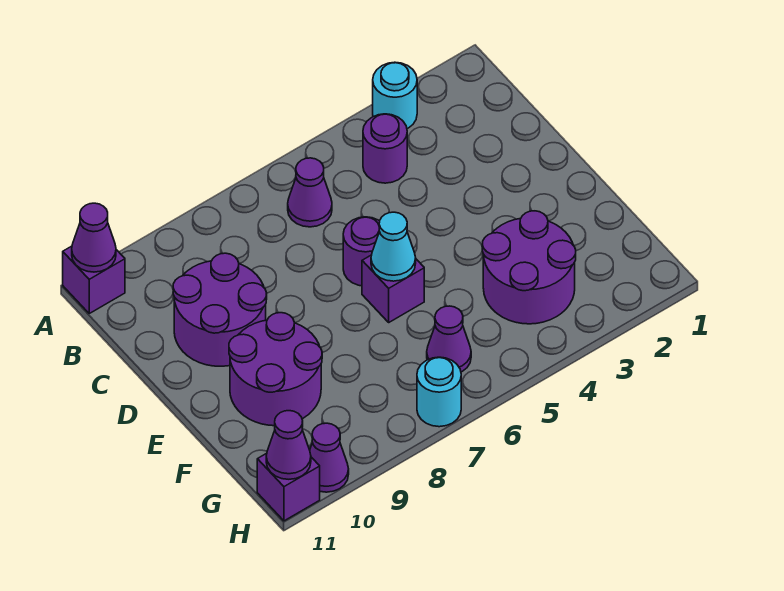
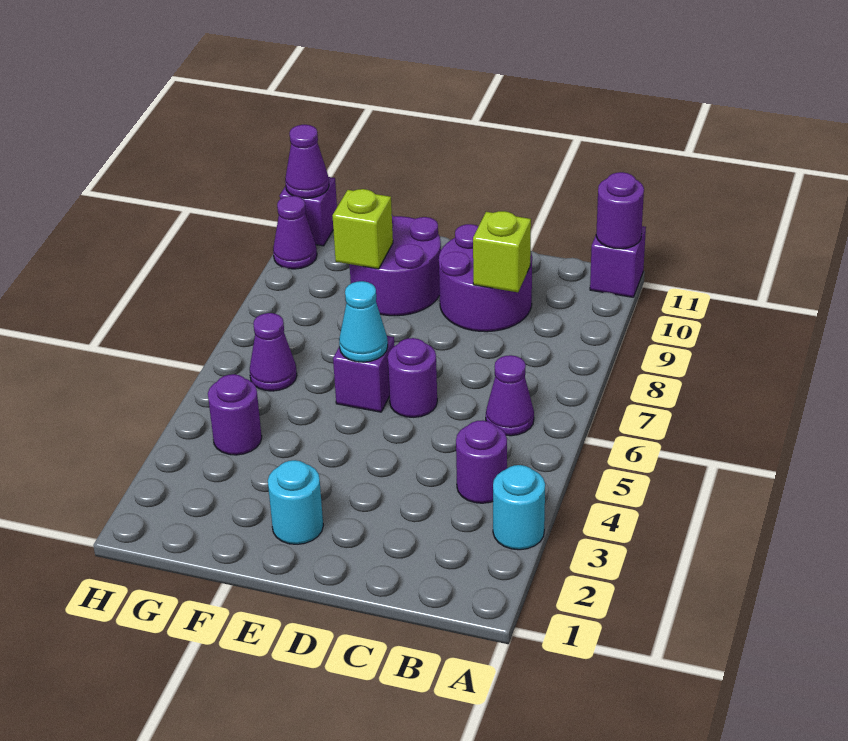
purple cone A11 level 2 -> purple round brick A11 level 2
none -> lime brick C9 level 2
purple round brick F3:G4 level 1 -> purple round brick G4 level 1
none -> lime brick F9 level 2
cyan round brick H7 level 1 -> cyan round brick E2 level 1

